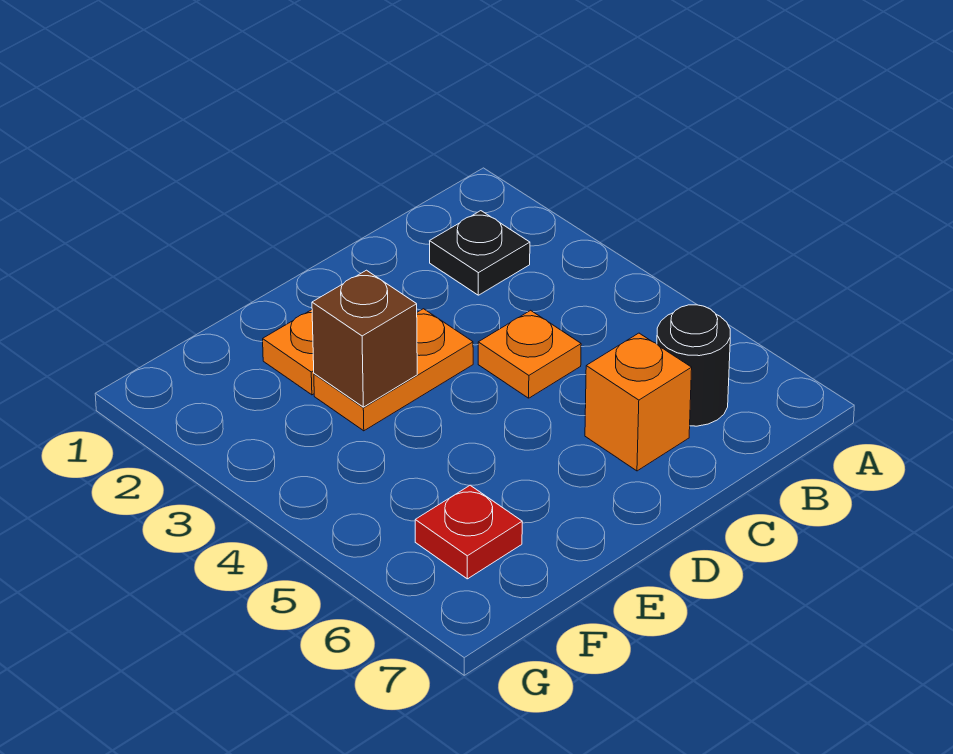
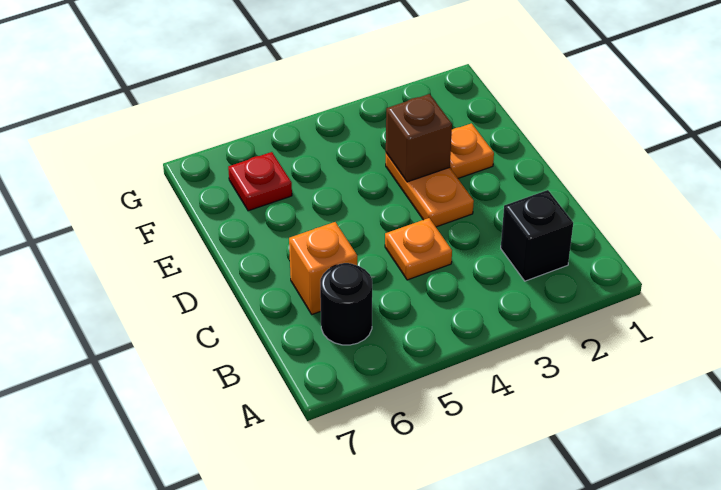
black plate B2 level 1 -> black brick B2 level 1

